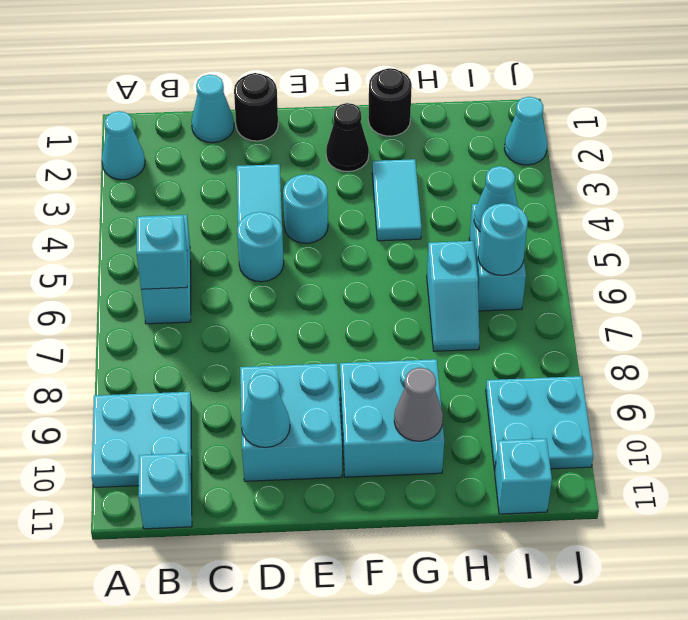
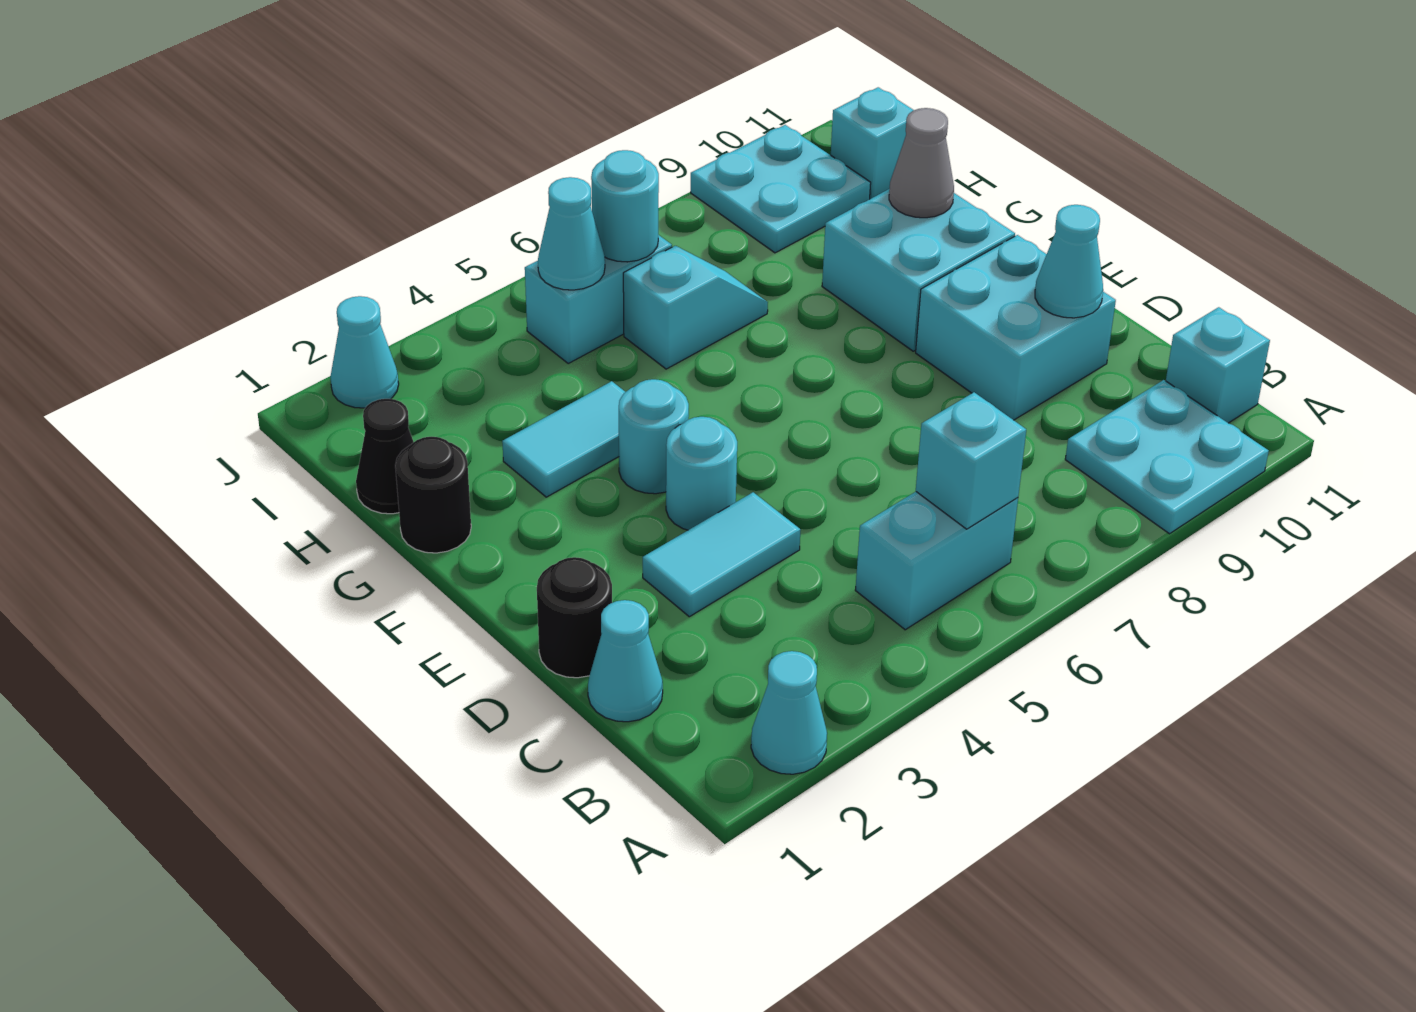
cyan round brick D5 level 1 -> cyan round brick F4 level 1
black cone F2 level 1 -> black cone H1 level 1

